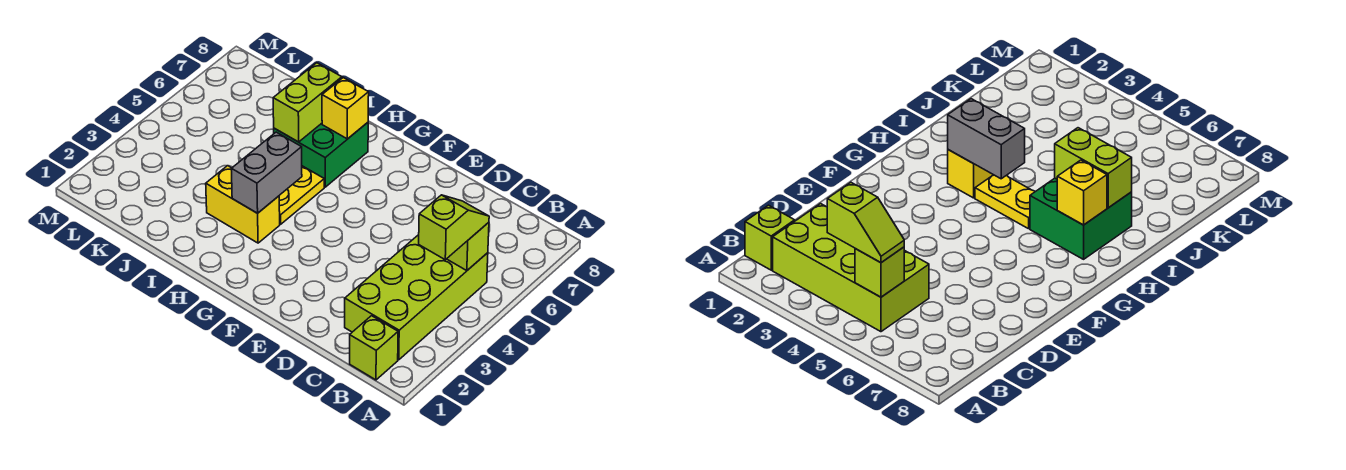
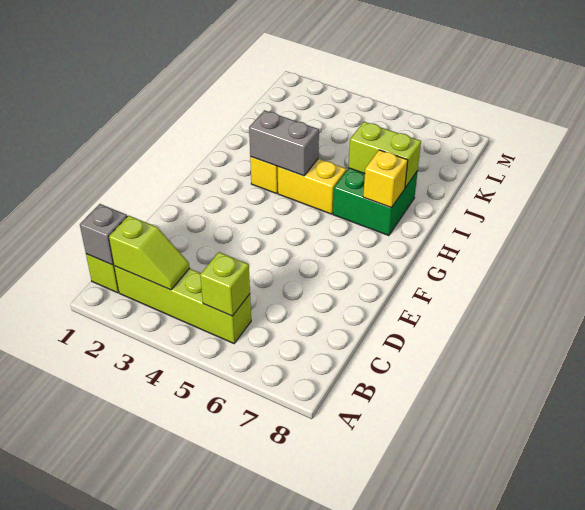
none -> grey brick B1 level 2
lime brick B2:C5 level 1 -> lime brick B2:B5 level 1
lime slope B4:B5 level 3 top 4 -> lime slope B2:B3 level 2 top 2
yellow plate H4:H5 level 1 -> yellow brick H4:H5 level 1

